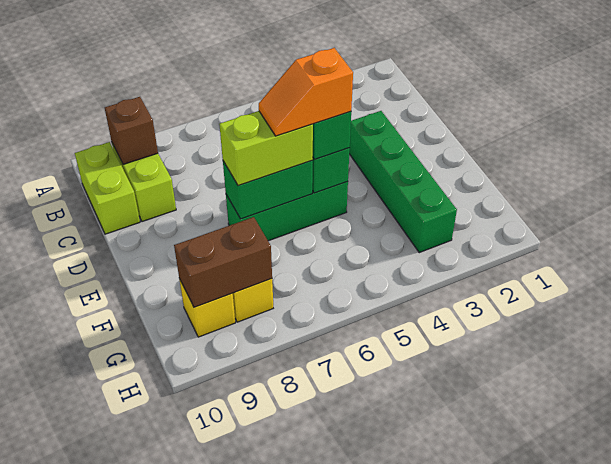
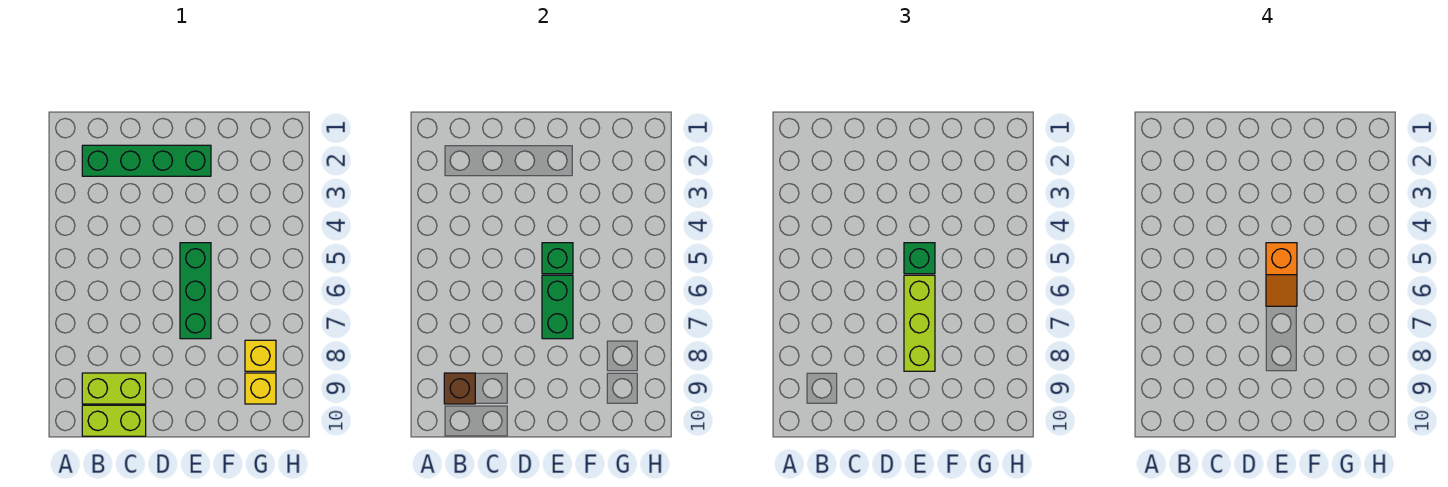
green brick D3:G3 level 1 -> green brick B2:E2 level 1
lime brick E6:E7 level 3 -> lime brick E6:E8 level 3
brown brick G8:G9 level 2 -> none

